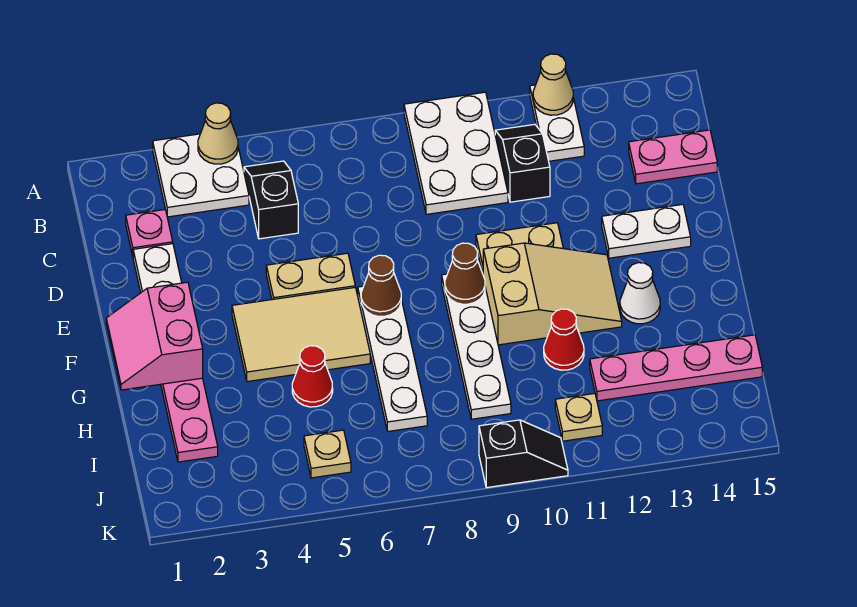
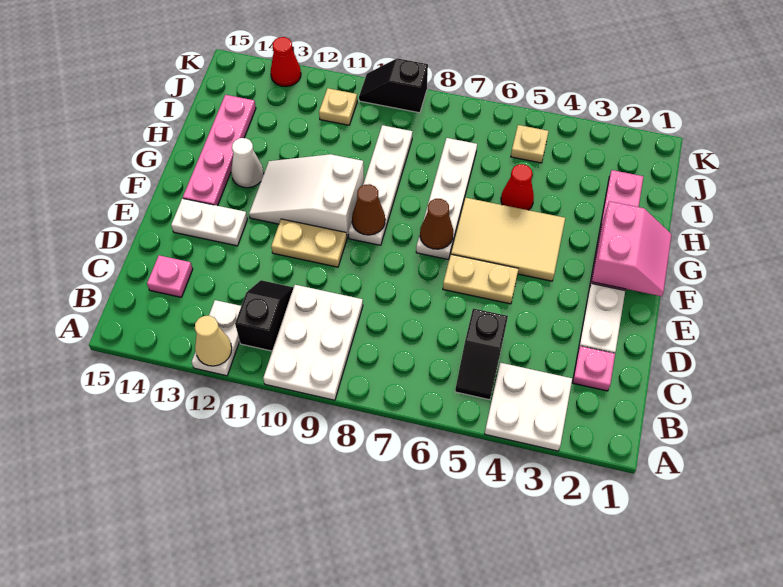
tan cone A4 level 2 -> none
black slope B11:C11 level 1 top C -> black slope B11:C11 level 1 top B
pink plate C14:C15 level 1 -> pink plate C14 level 1
tan slope F10:G12 level 1 top 10 -> white slope F10:G12 level 1 top 10
red cone H11 level 1 -> red cone K13 level 1
pink plate I12:I15 level 1 -> pink plate F14:I14 level 1

